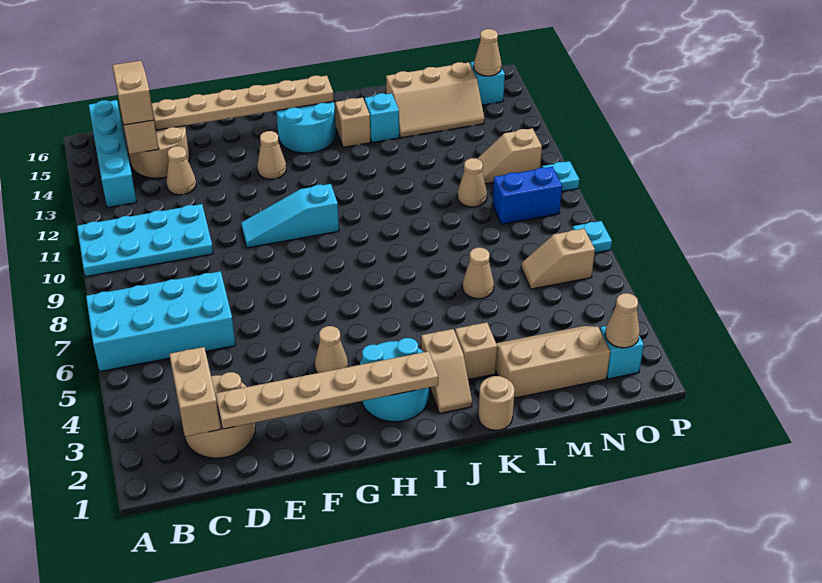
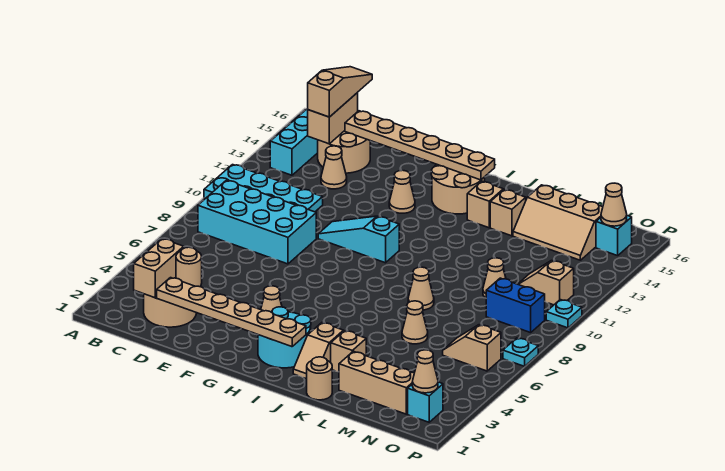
cyan brick A6:D7 level 1 -> cyan brick B8:E9 level 1
none -> tan round brick D3 level 2
cyan round brick H14:I15 level 1 -> tan round brick H14:I15 level 1
none -> tan cone K8 level 1
cyan brick K14 level 1 -> tan brick K14 level 1

